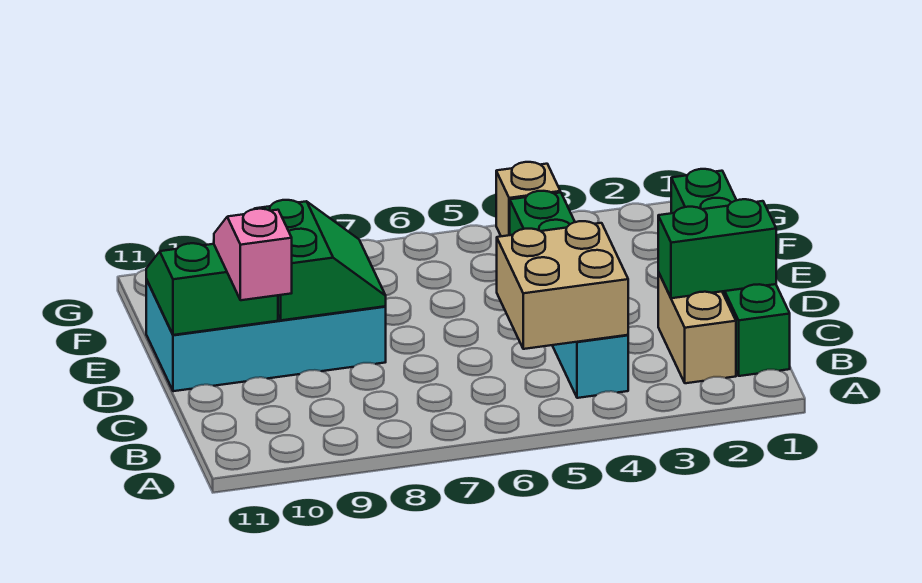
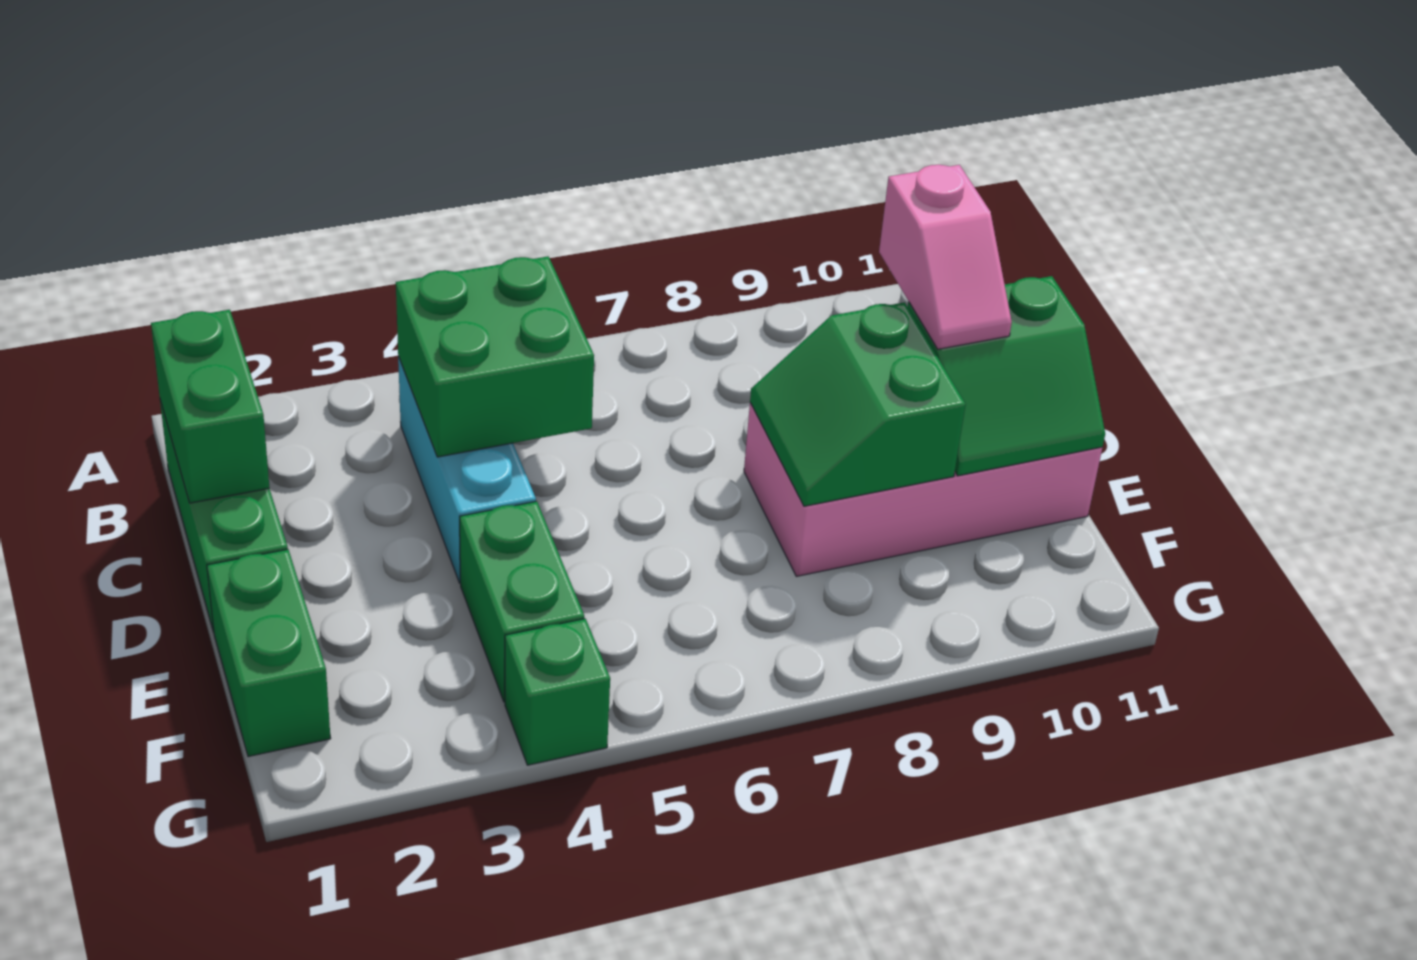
tan brick B2:C2 level 1 -> none
tan brick B4:C5 level 2 -> green brick B4:C5 level 2
green brick C1:C2 level 2 -> green brick B1:C1 level 2
cyan brick D8:E11 level 1 -> pink brick D8:E11 level 1
tan brick G4 level 1 -> green brick G4 level 1

